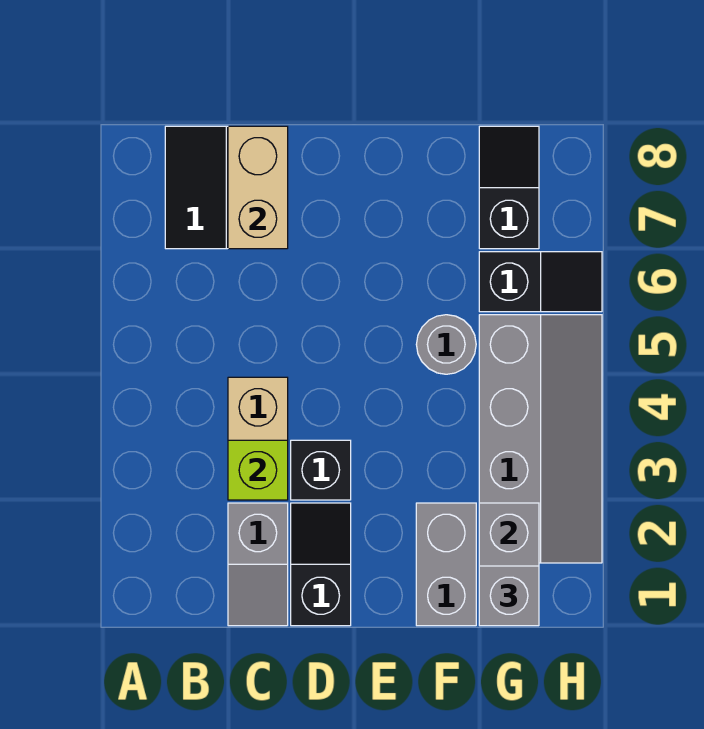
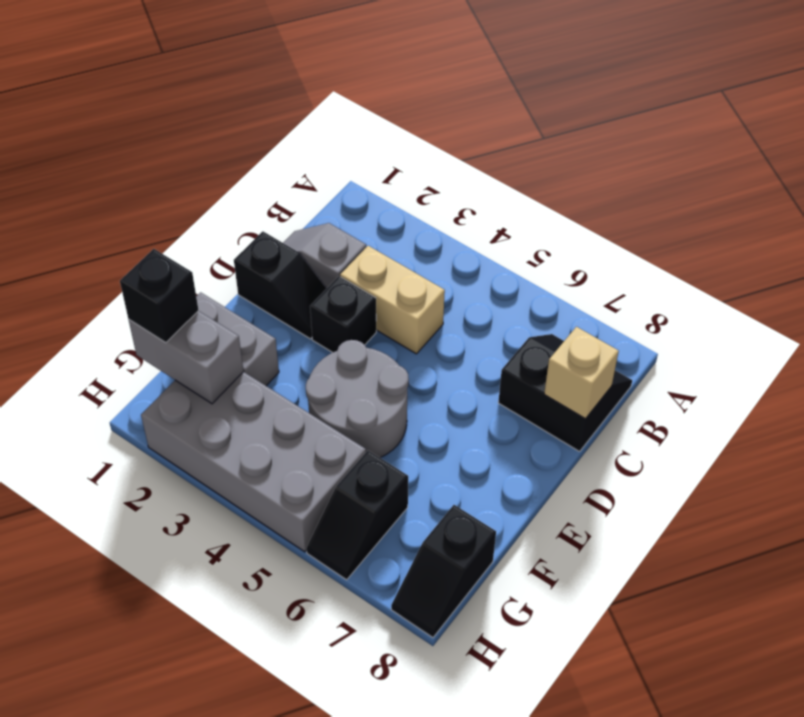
lime brick C3 level 2 -> none
tan brick C7:C8 level 2 -> tan brick C8 level 2
grey round brick F5 level 1 -> grey round brick E4:F5 level 1
grey brick G1 level 3 -> black brick G1 level 3
grey slope G2:H5 level 1 top G -> grey brick G2:H5 level 1
black slope G7:G8 level 1 top 7 -> black slope G8:H8 level 1 top G

